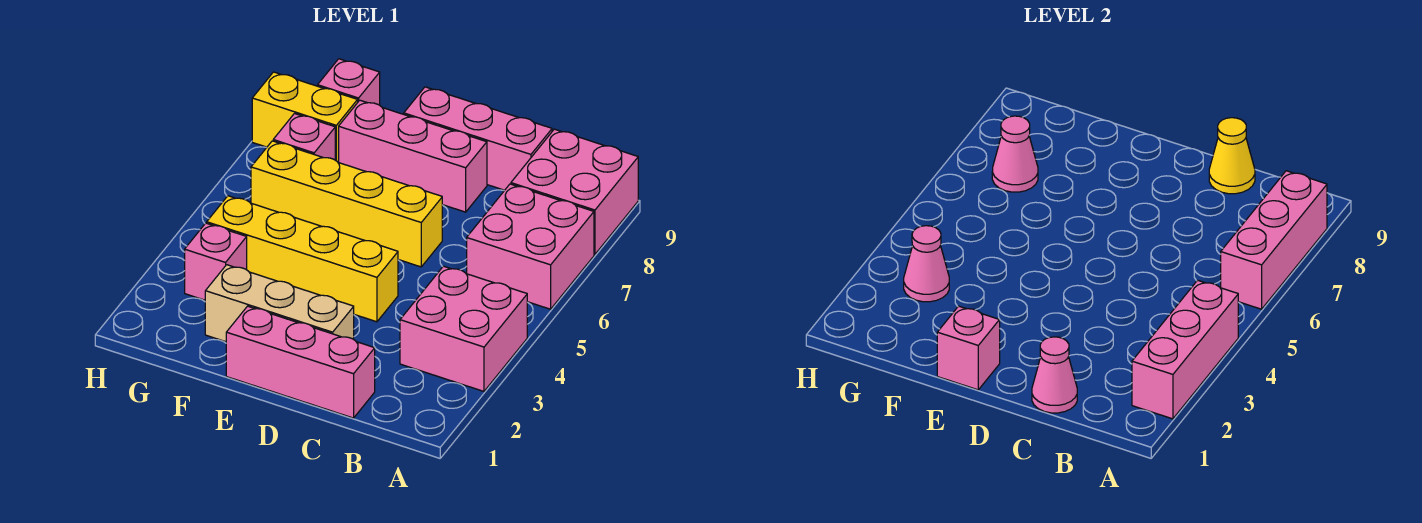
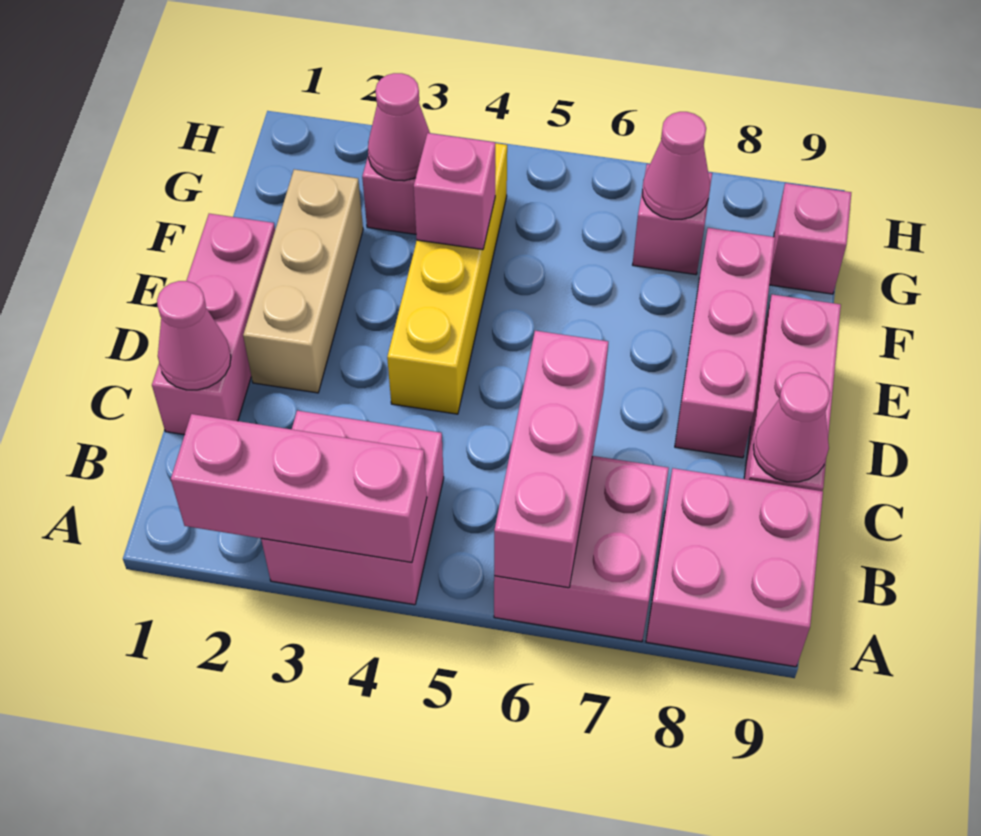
pink brick A6:A8 level 2 -> pink brick A6:C6 level 2
yellow cone C9 level 2 -> pink cone C9 level 2
yellow brick D6:G6 level 1 -> none
pink brick E1 level 2 -> pink brick F4 level 2
yellow brick G8:H8 level 1 -> none

